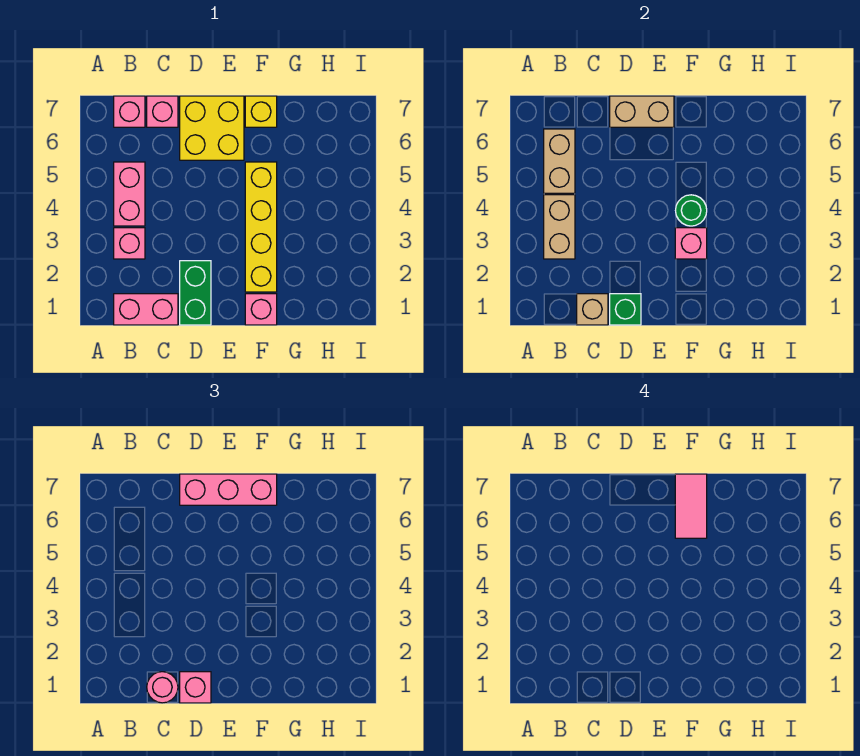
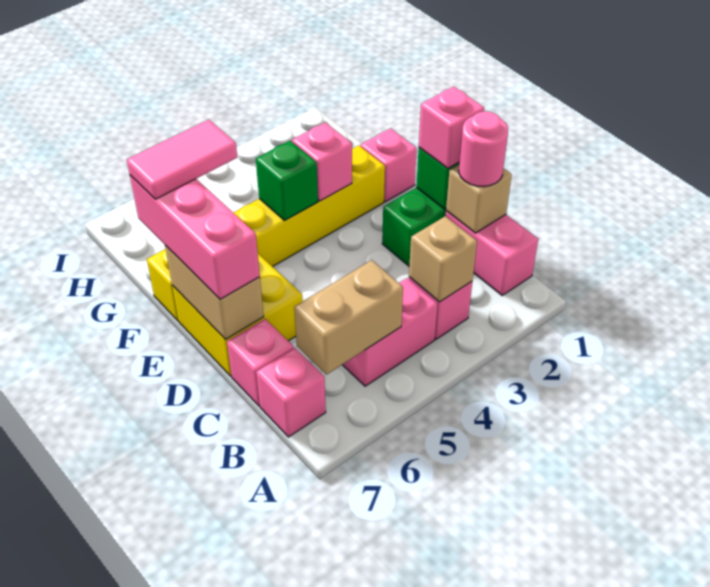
tan brick B3:B4 level 2 -> tan brick B3 level 2
green round brick F4 level 2 -> green brick F4 level 2

